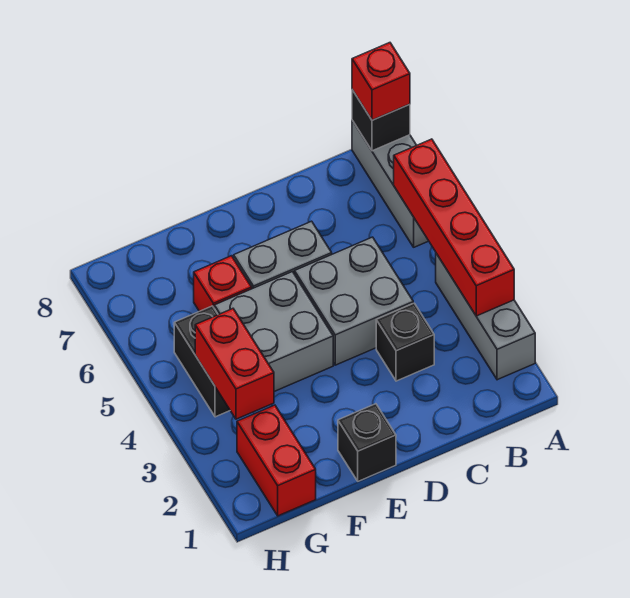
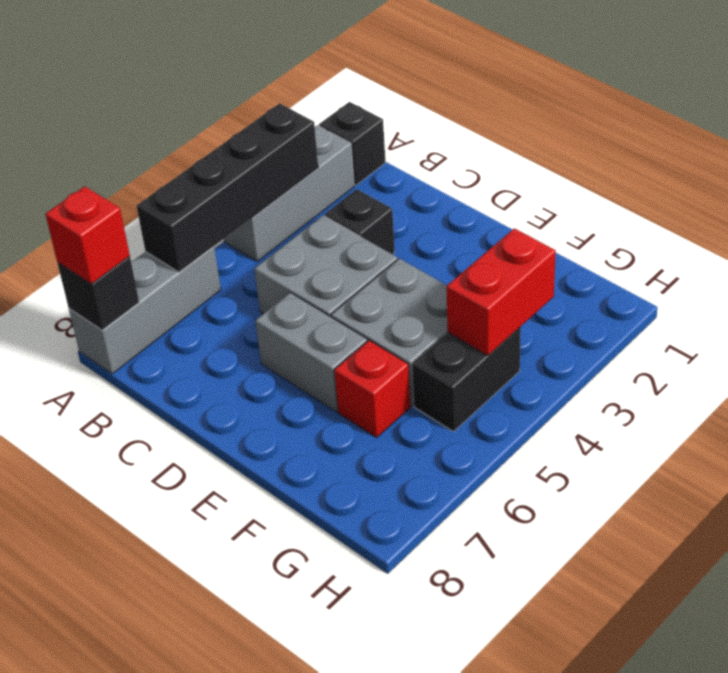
red brick A3:A6 level 2 -> black brick A3:A6 level 2
black brick E1 level 1 -> black brick A1 level 1
red brick G1:G2 level 1 -> none

